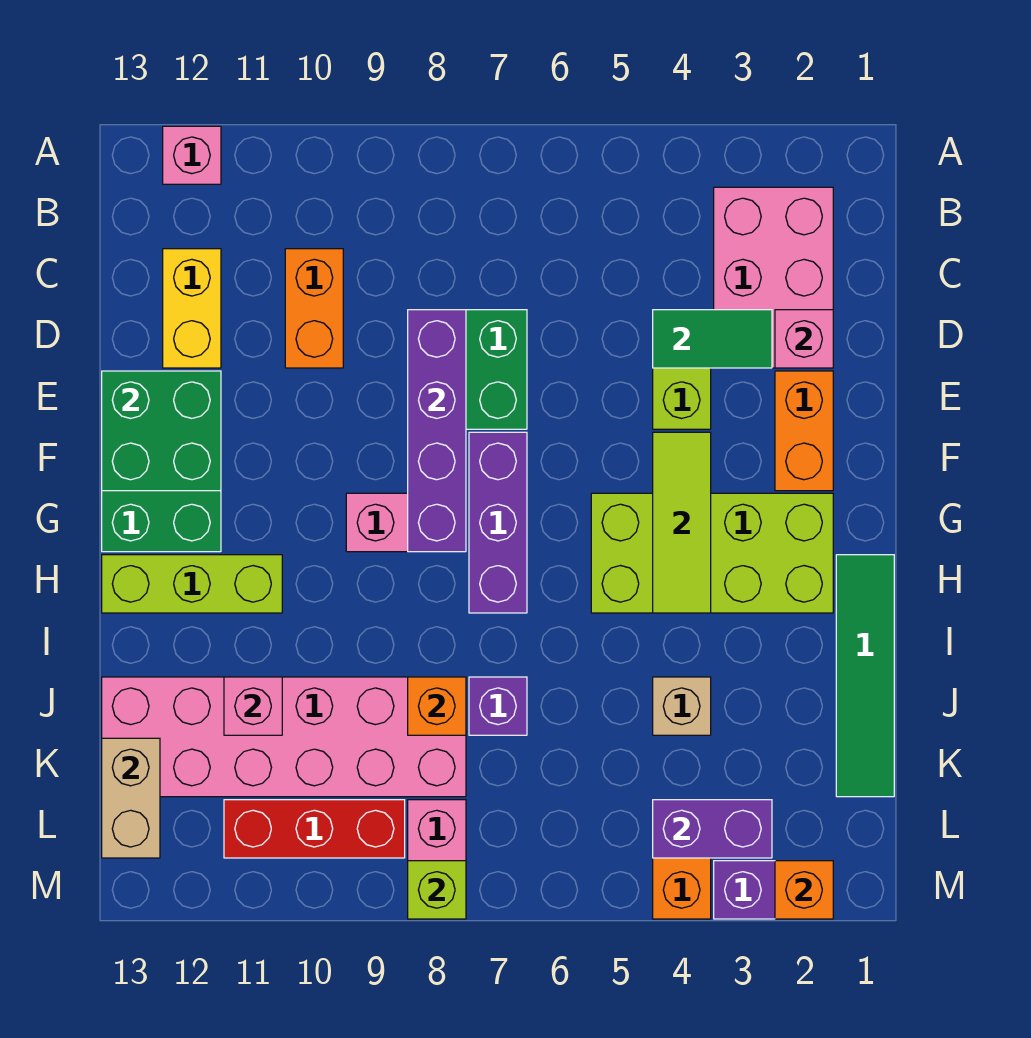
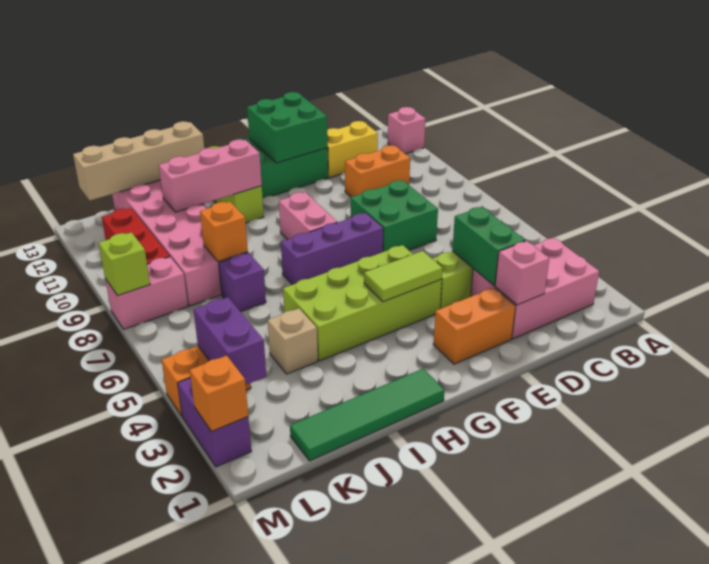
green tile D3:D4 level 2 -> green brick D3:D4 level 2
purple brick D8:G8 level 2 -> none
lime tile F4:H4 level 2 -> lime tile F4:G4 level 2
lime brick G2:H5 level 1 -> lime brick F4:I5 level 1
pink brick J11 level 2 -> pink brick H11:J11 level 2
tan brick K13:L13 level 2 -> tan brick I13:L13 level 2

